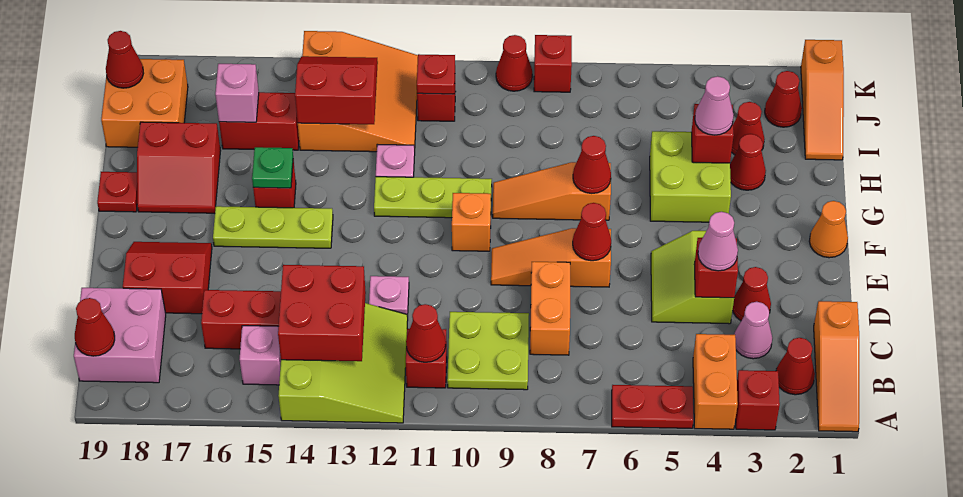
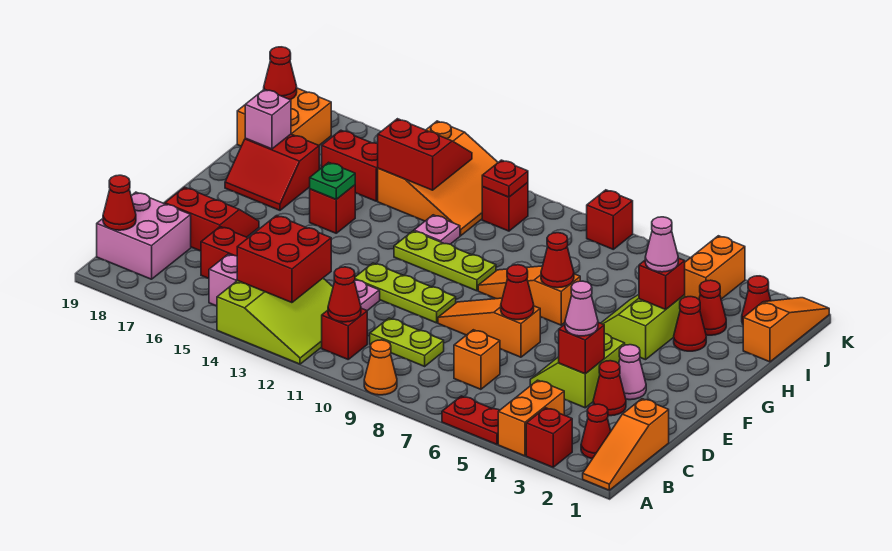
lime plate B9:C10 level 1 -> lime plate C9:C10 level 1
pink cone C3 level 1 -> pink cone E3 level 1
orange brick C8:D8 level 1 -> orange brick J4:K4 level 1
orange cone F1 level 1 -> orange cone A9 level 1
orange brick F10 level 1 -> orange brick C7 level 1
lime plate F14:F16 level 1 -> lime plate E10:E12 level 1
lime brick G4:H5 level 1 -> lime slope G4:H5 level 1 top 4
red plate G19 level 1 -> none
orange slope I1:K1 level 1 top K -> orange slope I1:K1 level 1 top I
pink brick I16 level 2 -> pink brick H18 level 2
red cone K9 level 1 -> none

